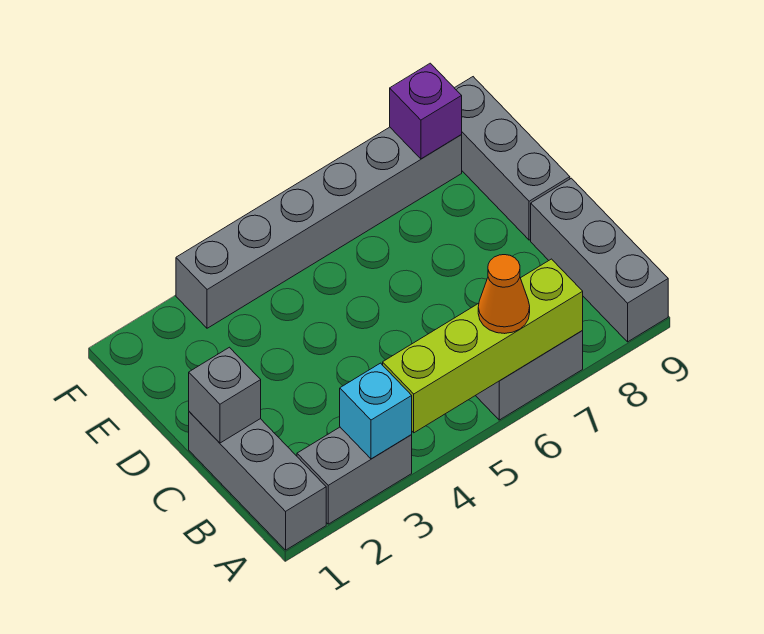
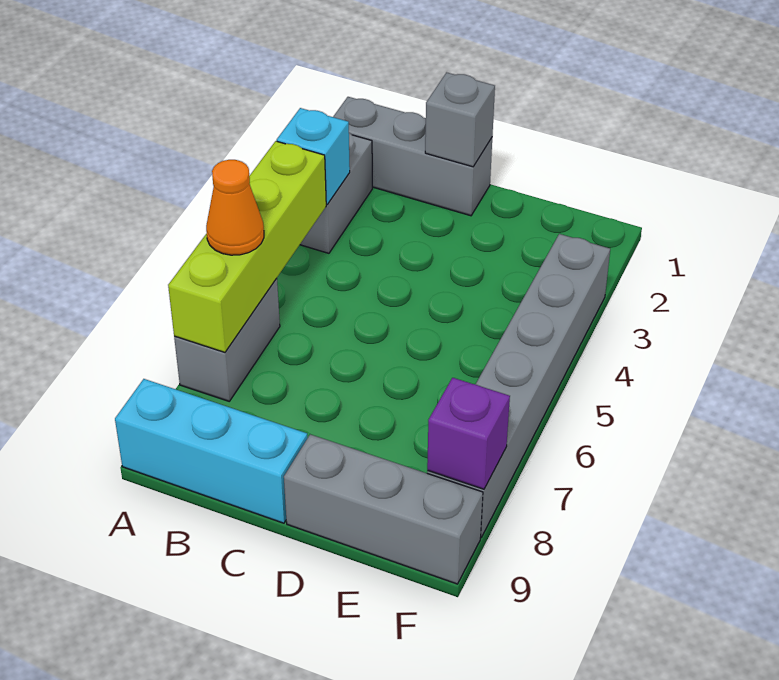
grey brick A9:C9 level 1 -> cyan brick A9:C9 level 1

